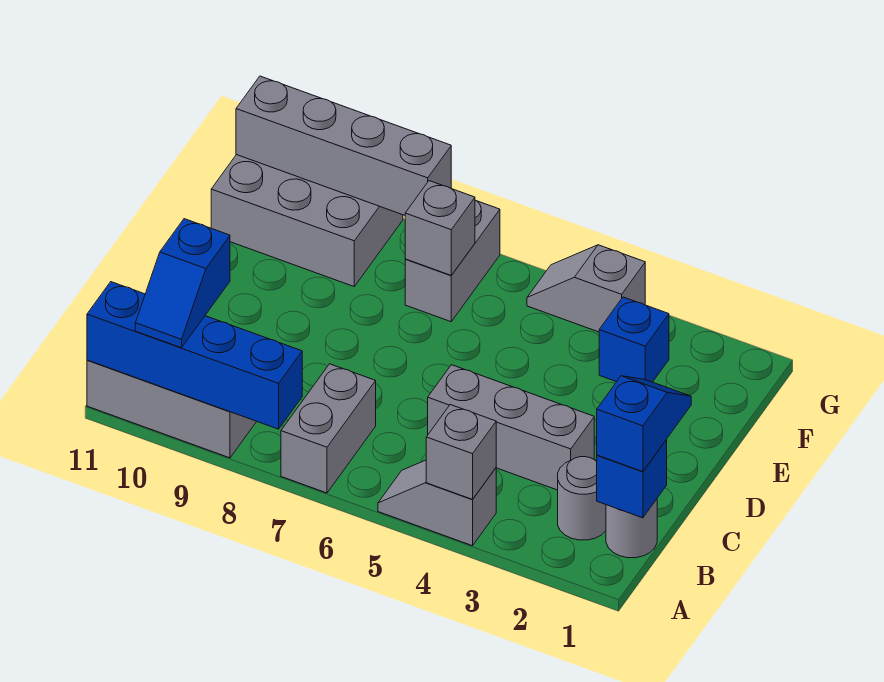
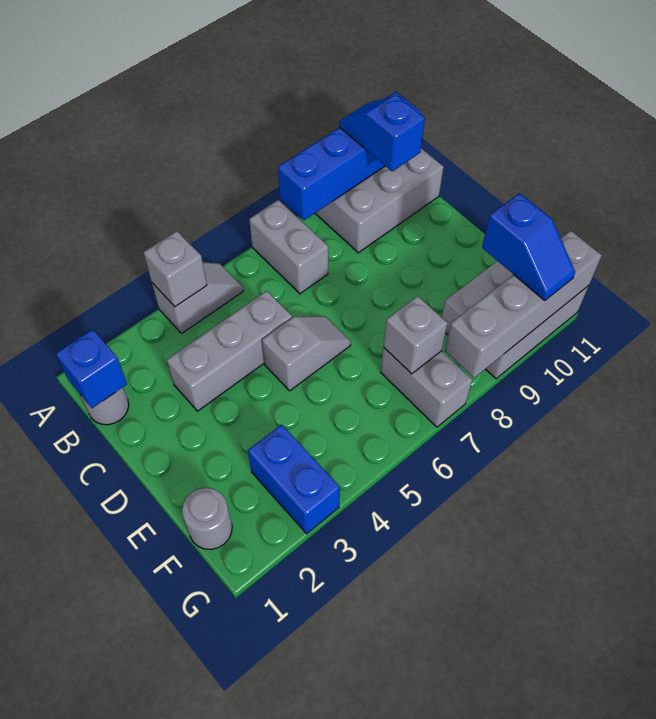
blue slope B1:C1 level 3 top B -> blue slope F10:G10 level 3 top F
grey round brick B2 level 1 -> grey round brick F1 level 1
blue brick F3 level 1 -> blue brick F3:G3 level 1
grey slope G4:G5 level 1 top 4 -> grey slope D5:D6 level 1 top 5

